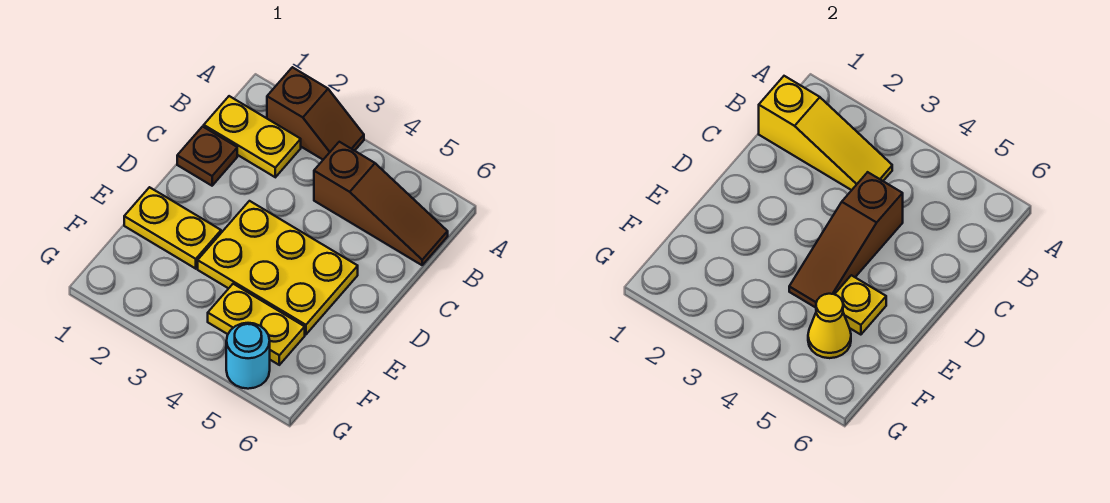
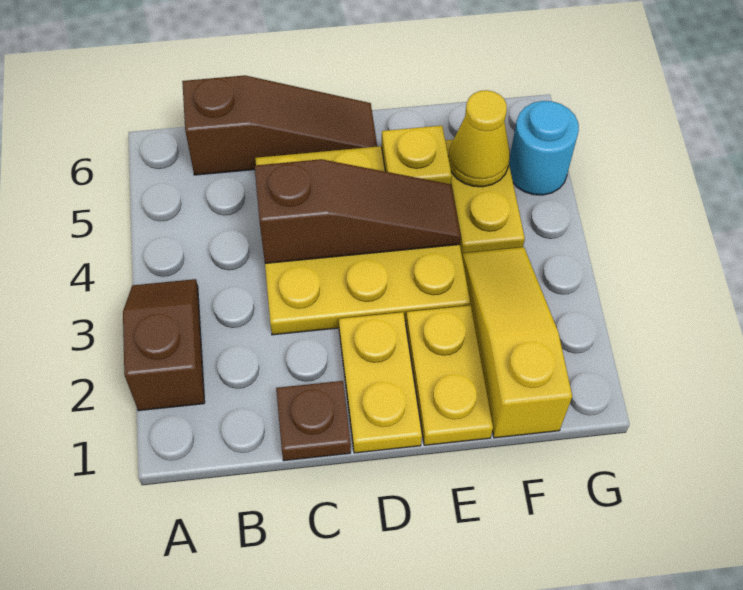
yellow plate B1:B2 level 1 -> yellow plate D1:D2 level 1
yellow slope B1:B3 level 2 top 1 -> yellow slope F1:F3 level 1 top 1
brown slope B4:B6 level 1 top 4 -> brown slope B6:D6 level 1 top B
yellow plate D3:E5 level 1 -> yellow plate C3:E5 level 1

